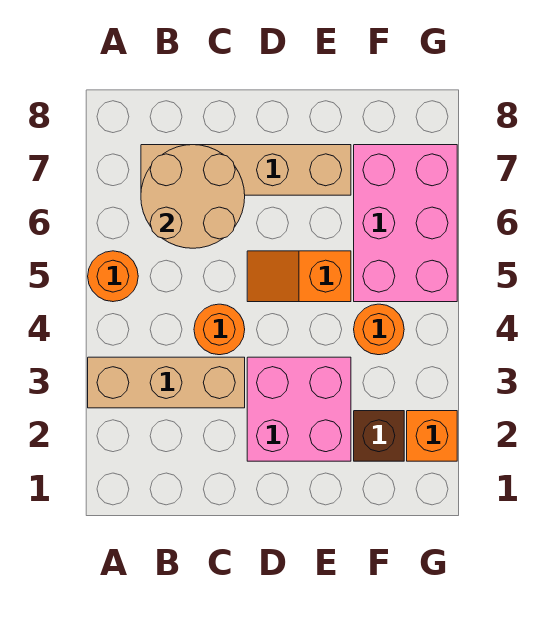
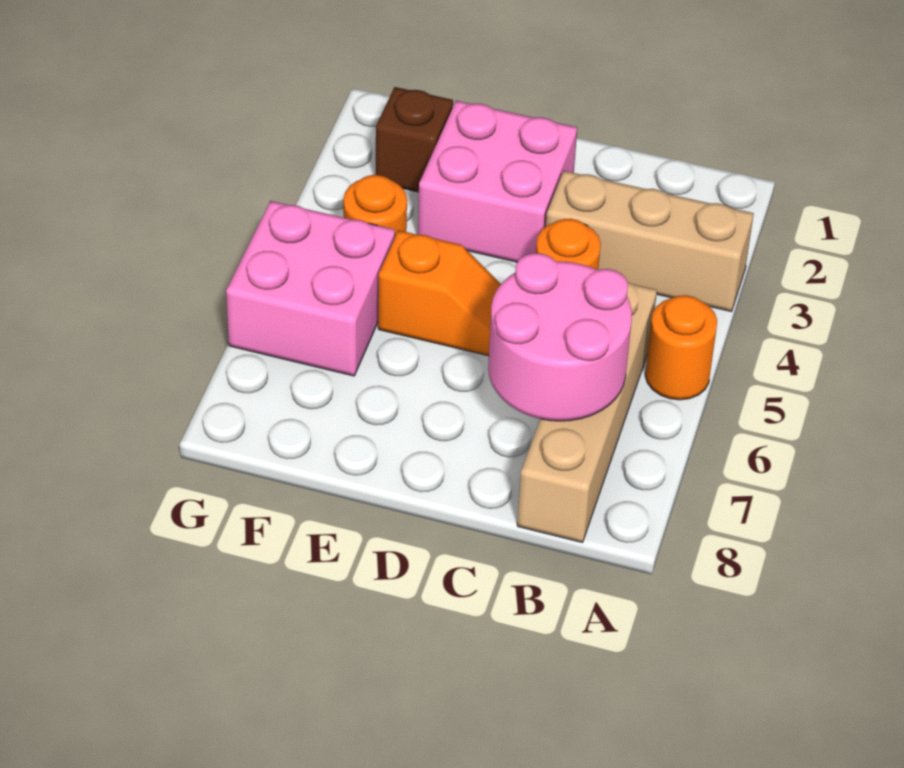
tan round brick B6:C7 level 2 -> pink round brick B6:C7 level 2
tan brick B7:E7 level 1 -> tan brick B5:B8 level 1
pink brick F5:G7 level 1 -> pink brick F5:G6 level 1
orange brick G2 level 1 -> none

